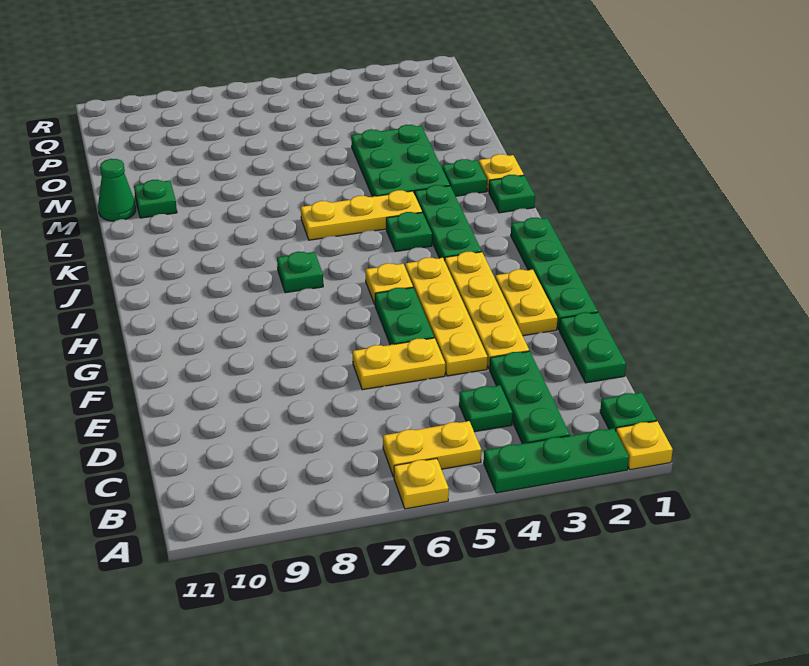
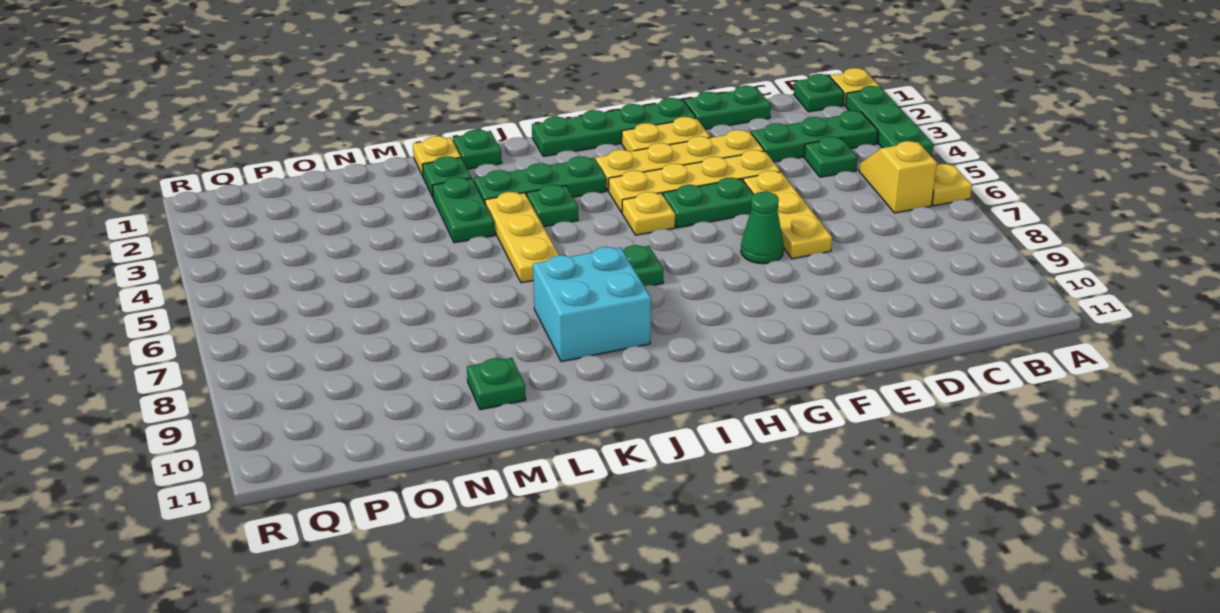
yellow plate B5:B6 level 1 -> yellow slope B5:B6 level 1 top 6
yellow plate E5:E6 level 1 -> yellow plate E5:E7 level 1
none -> cyan brick J8:K9 level 1
green plate L3:N4 level 1 -> green plate L3:L4 level 1
green cone M11 level 1 -> green cone F7 level 1

